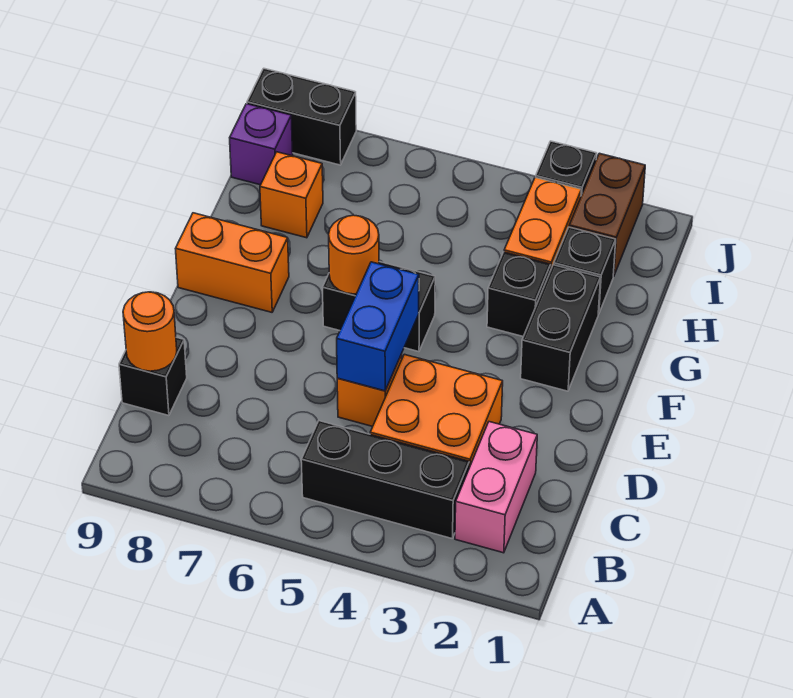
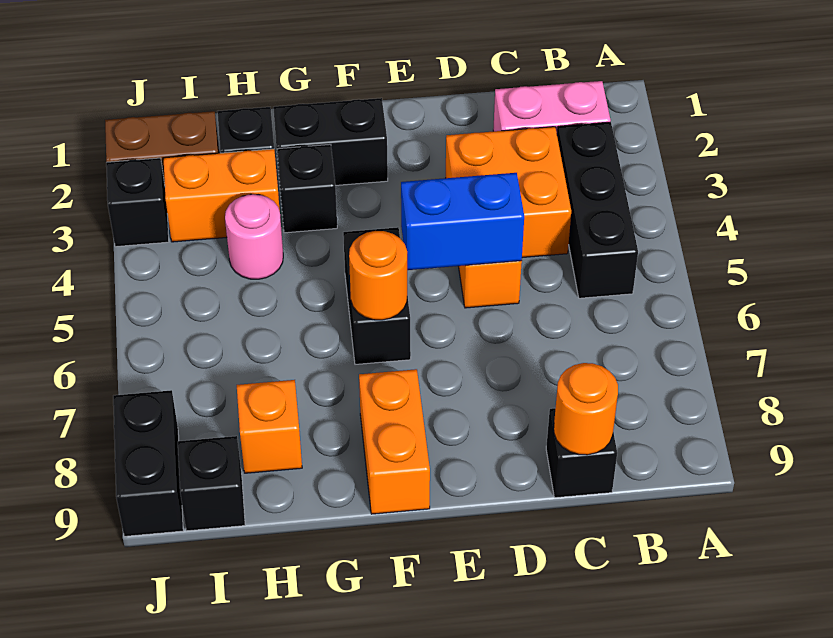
none -> pink round brick H4 level 1
purple brick I9 level 1 -> black brick I9 level 1

